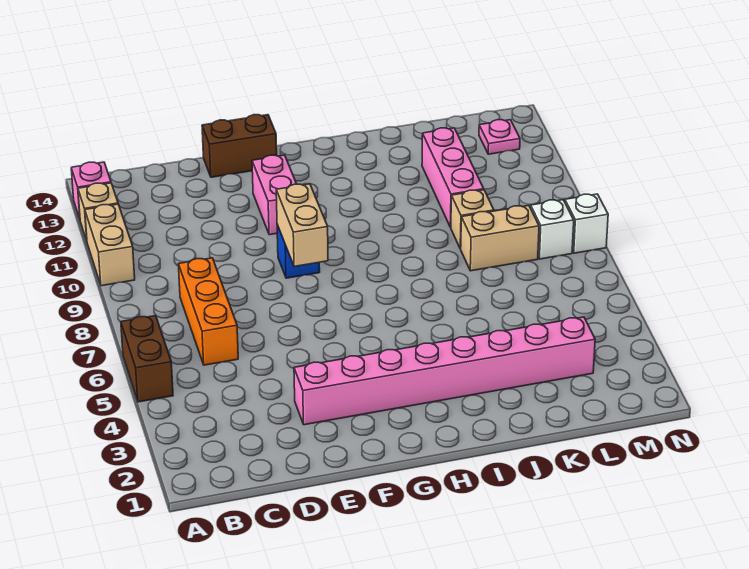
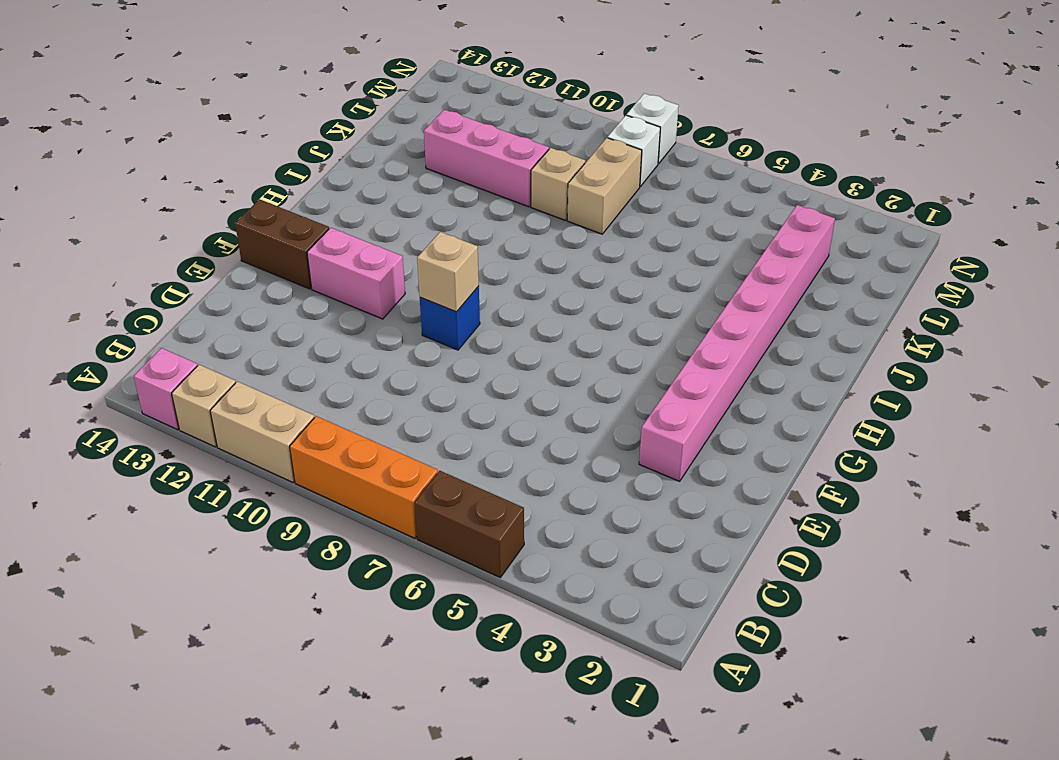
orange brick C6:C8 level 1 -> orange brick A7:A9 level 1
brown brick E14:F14 level 1 -> brown brick F13:F14 level 1
tan brick F8:F9 level 2 -> tan brick F9 level 2
pink plate M13 level 1 -> none

